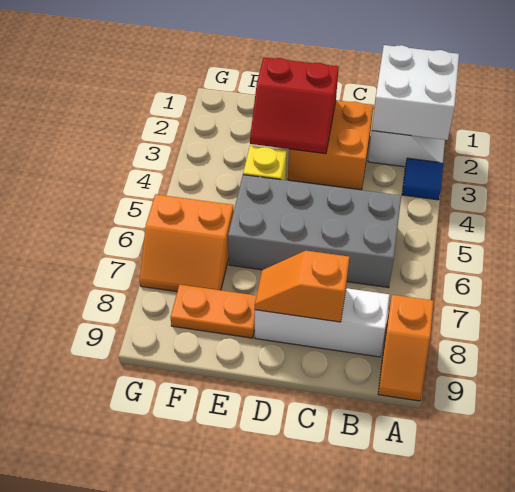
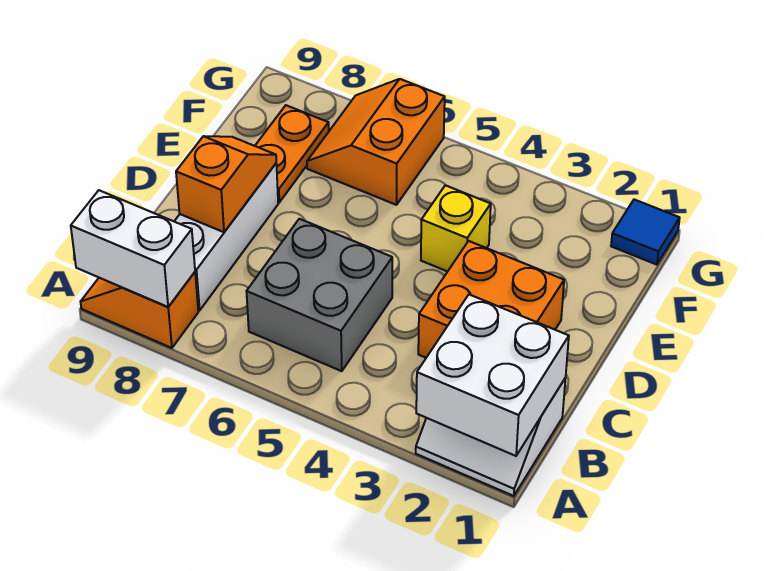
blue tile A3 level 1 -> blue tile G1 level 1
none -> white brick A8:A9 level 2
grey brick B5:E6 level 1 -> grey brick B5:C6 level 1
red slope D2:E3 level 2 top 2 -> none

